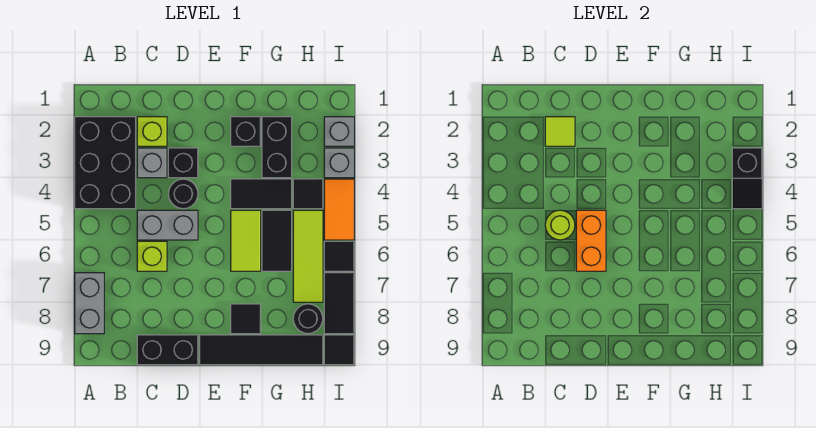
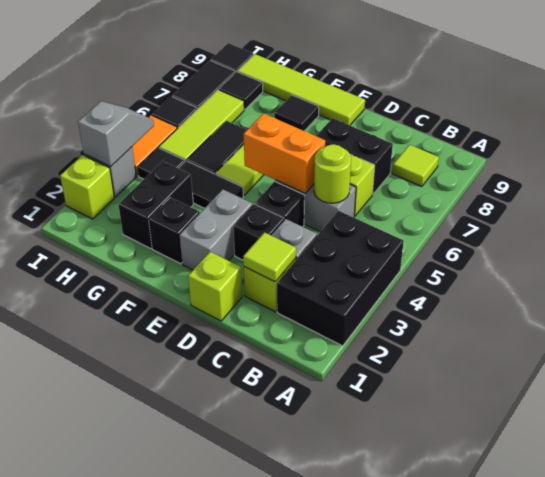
grey brick A7:A8 level 1 -> grey brick E2:E3 level 1
none -> lime tile B8 level 1
black brick C9:D9 level 1 -> black brick C7:D7 level 1
none -> lime brick D1 level 1
black round brick D4 level 1 -> black brick D4 level 1
orange brick D5:D6 level 2 -> orange brick D5:E5 level 2
black tile E9:H9 level 1 -> lime tile E9:H9 level 1
black round brick H8 level 1 -> black tile H8 level 1
grey brick I2 level 1 -> lime brick I2 level 1
black slope I3:I4 level 2 top 3 -> grey slope I3:I4 level 2 top 3

